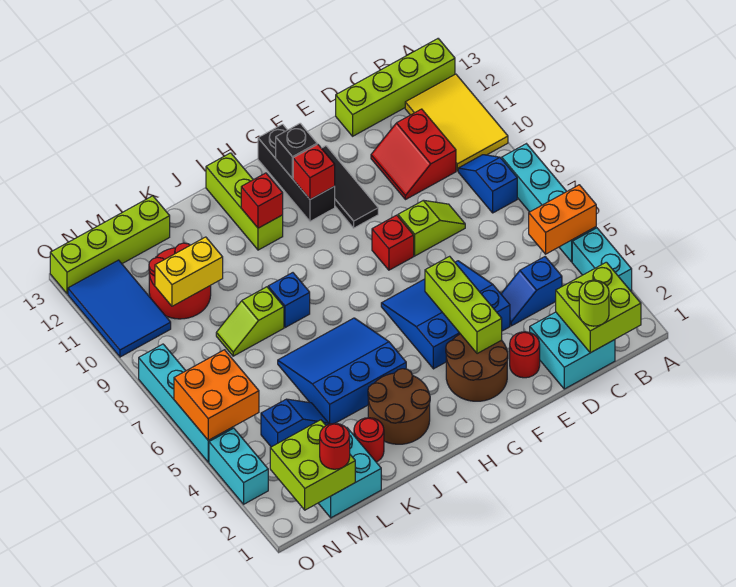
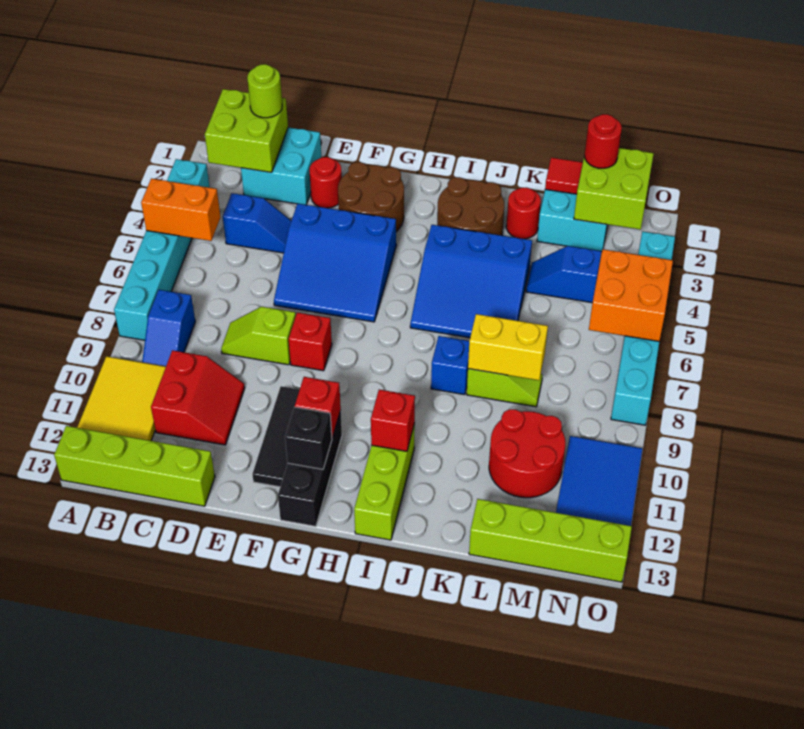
lime brick F3:F5 level 2 -> none
none -> red tile L1 level 2
yellow brick L10:M10 level 2 -> yellow brick K8:L8 level 2

